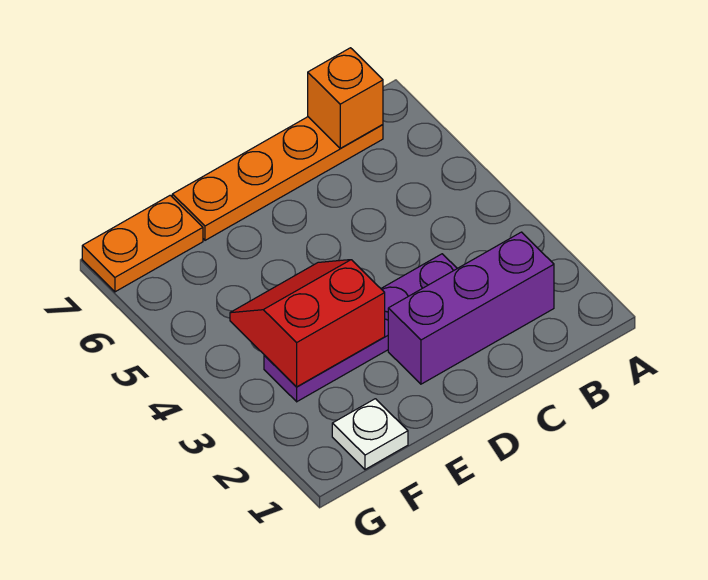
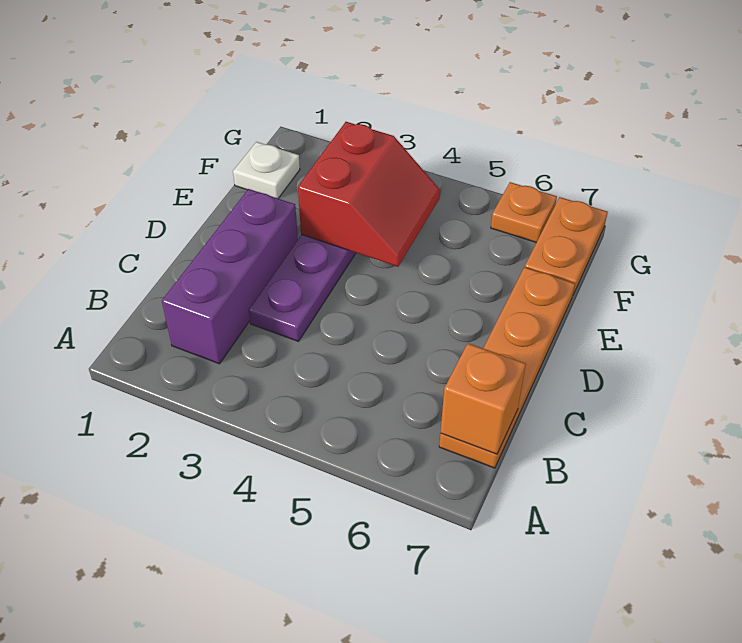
none -> orange plate G6 level 1

